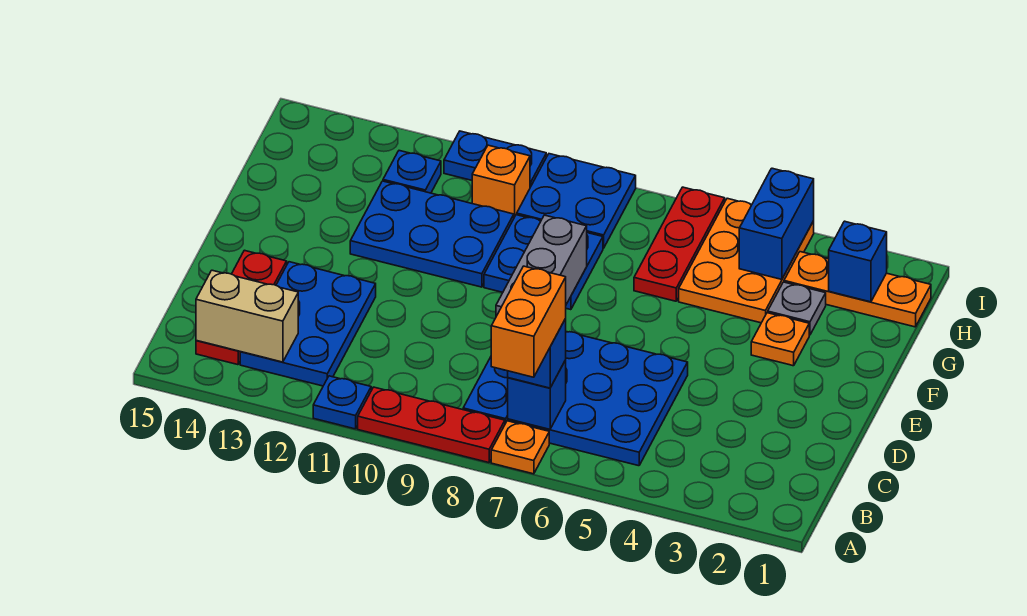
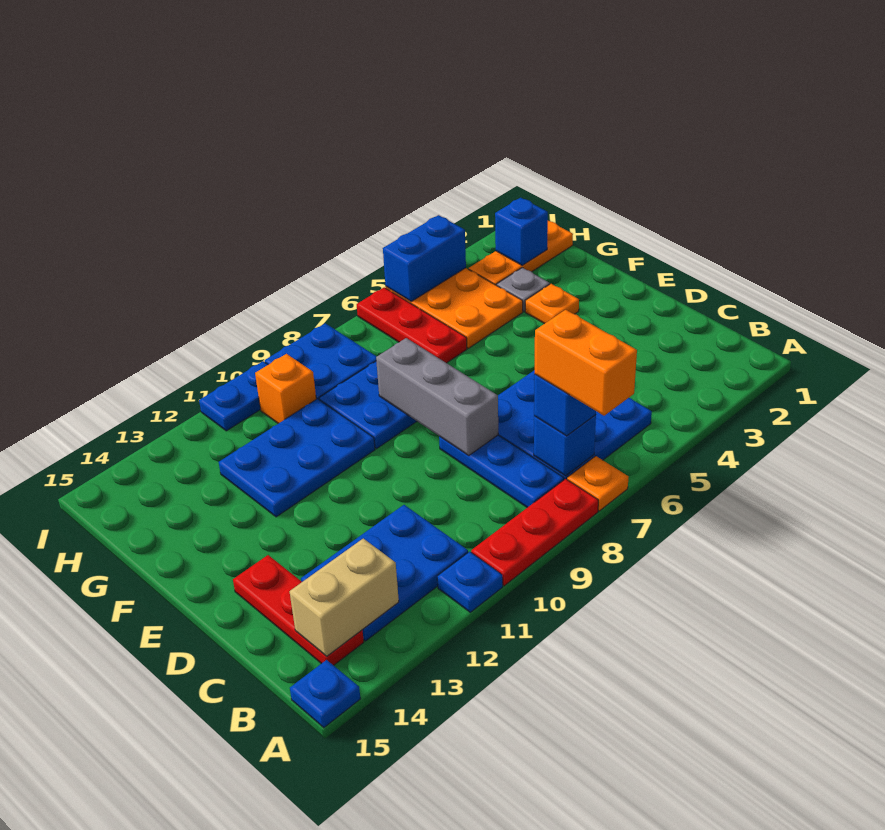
blue plate B12:D13 level 1 -> blue plate B11:C13 level 1
blue brick H4:I4 level 2 -> blue brick I4:I5 level 2
blue plate H12 level 1 -> blue plate A15 level 1

